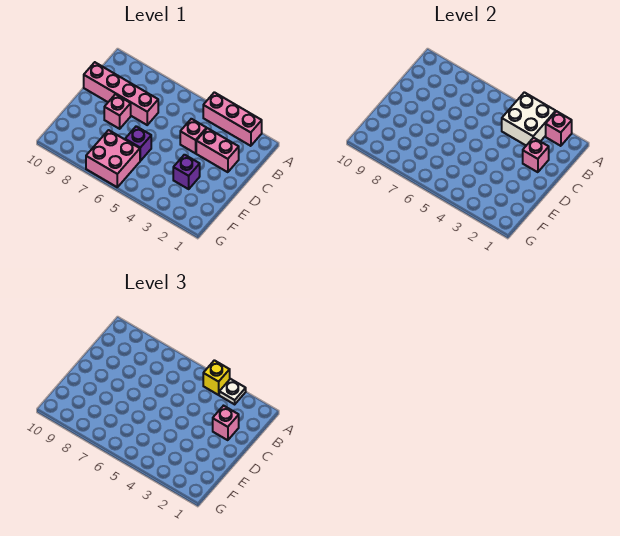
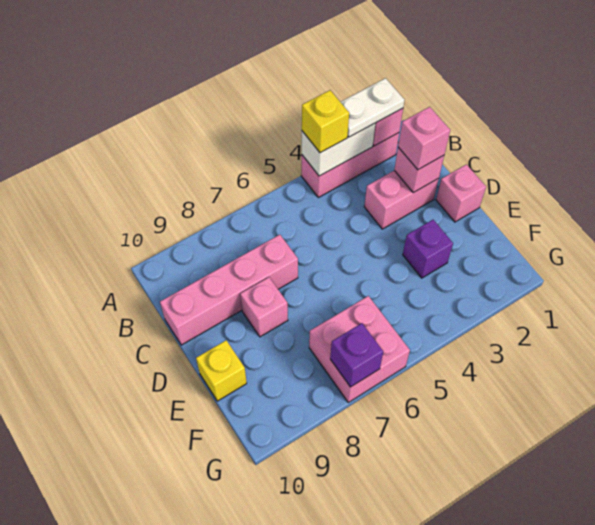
white brick A3:B4 level 2 -> white brick A3:A4 level 2
white plate A3 level 3 -> white plate A2:A3 level 3
pink brick C4 level 1 -> pink brick D1 level 1
purple brick E6 level 1 -> purple brick G7 level 2
none -> yellow brick E10 level 1

